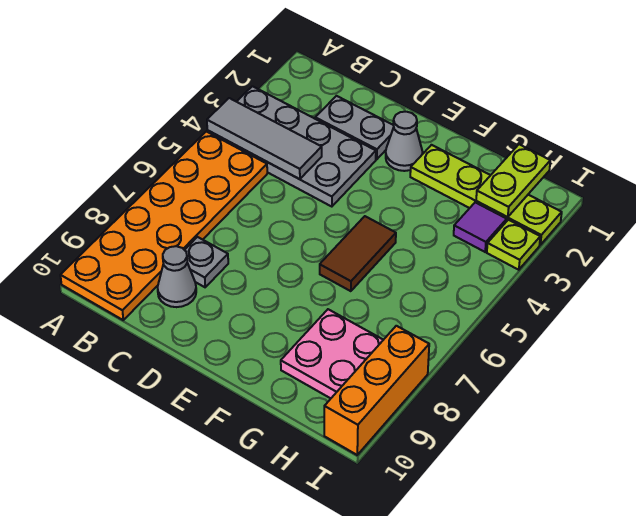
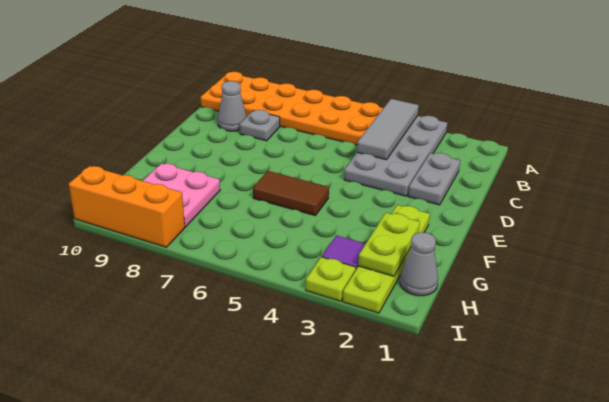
grey cone E2 level 1 -> grey cone H1 level 1
lime plate H1:H2 level 2 -> lime plate G2:H2 level 2

